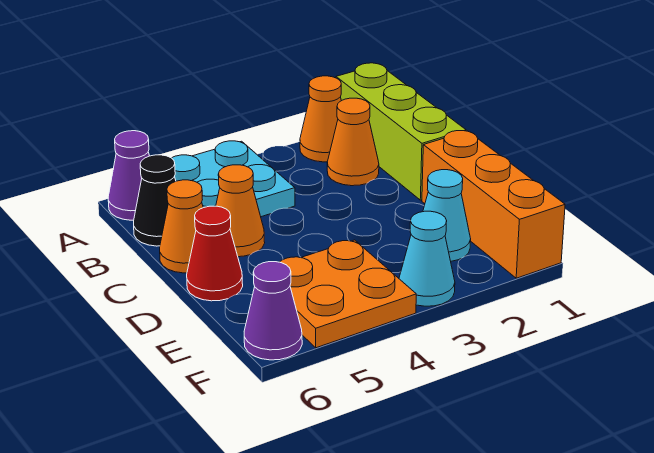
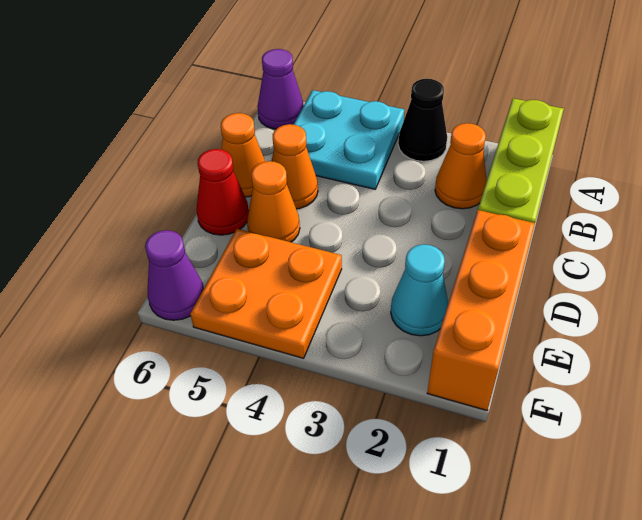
orange cone A2 level 1 -> orange cone D5 level 1
black cone B6 level 1 -> black cone A3 level 1
cyan cone F3 level 1 -> none

